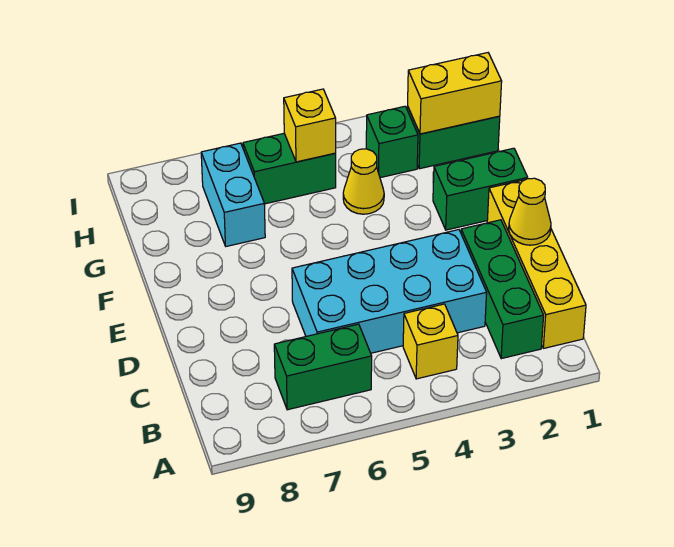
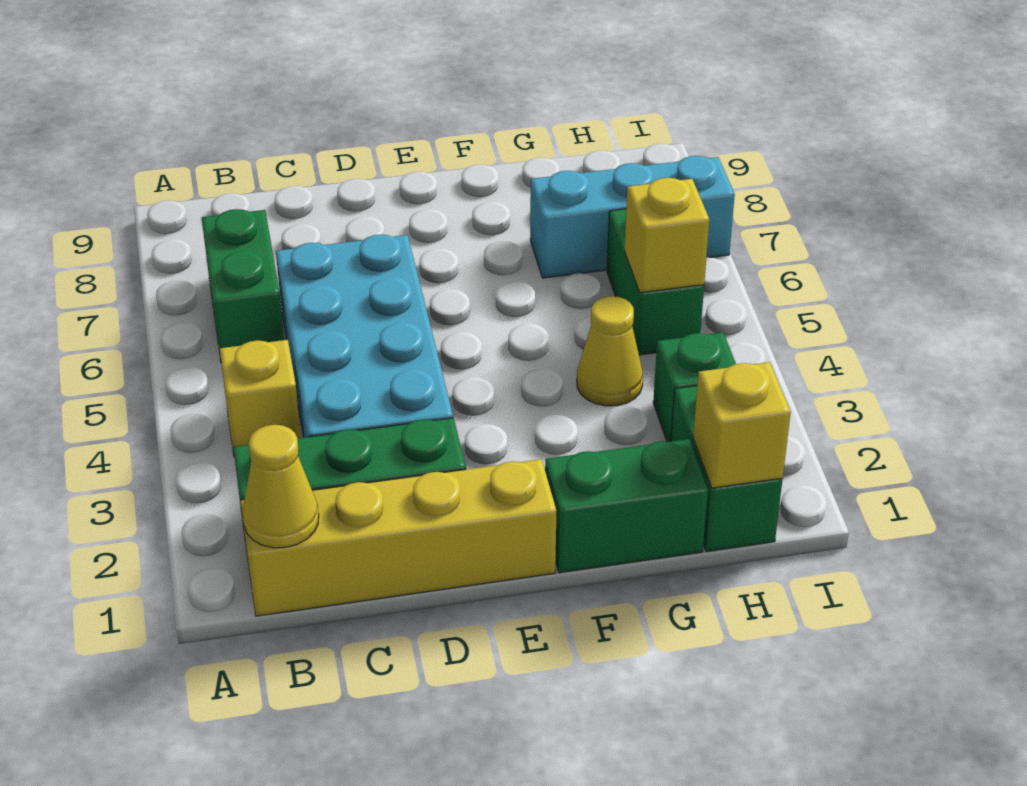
yellow cone D1 level 2 -> yellow cone B1 level 2
green brick F1:F2 level 1 -> green brick F1:G1 level 1
cyan brick G7:H7 level 1 -> cyan brick G7:I7 level 1
yellow brick H1:H2 level 2 -> yellow brick H1 level 2

